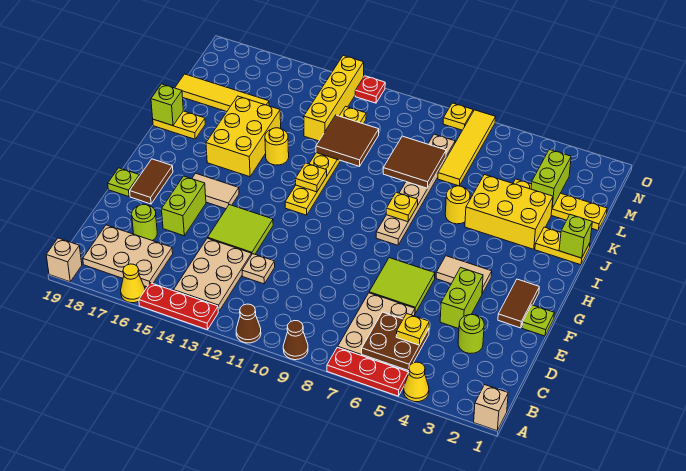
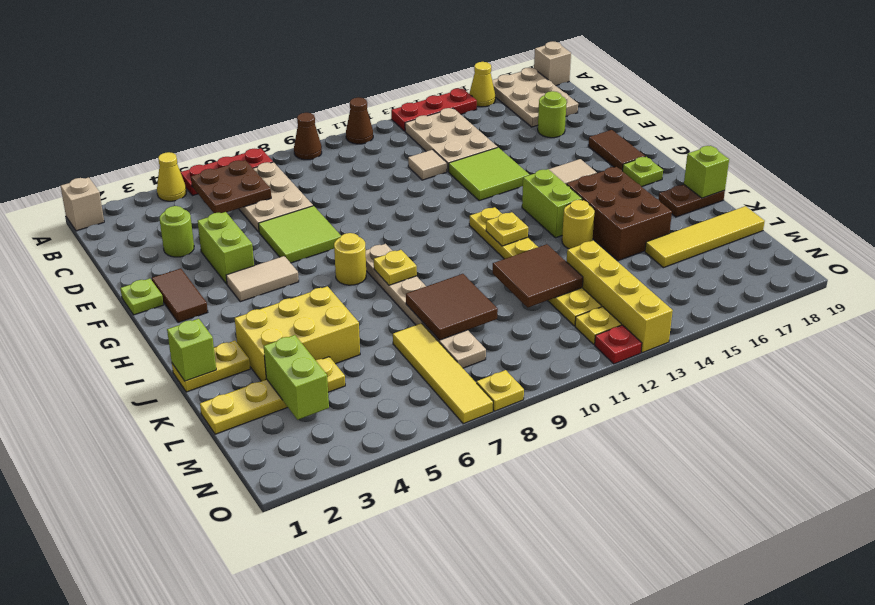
tan plate B16:C18 level 1 -> tan plate A17:C18 level 1
yellow plate C5 level 3 -> yellow plate N12 level 1
tan plate D12 level 1 -> tan tile D12 level 1
lime brick E16:F16 level 1 -> lime brick H14:I14 level 1
lime plate F19 level 1 -> lime plate H18 level 1
yellow brick I15:K16 level 1 -> brown brick I15:K16 level 1
yellow round brick J6 level 1 -> yellow round brick H7 level 1
yellow plate J18:J19 level 1 -> brown plate J18:J19 level 1

